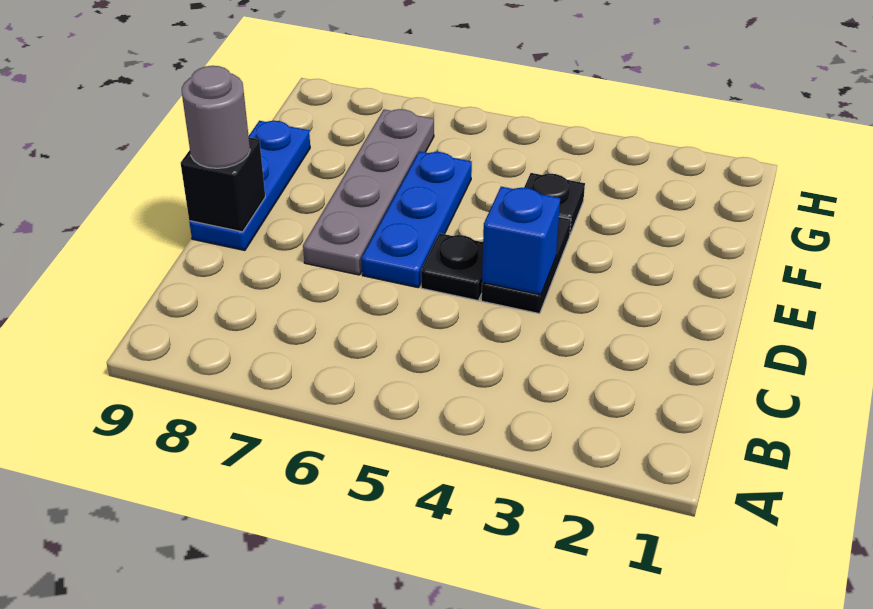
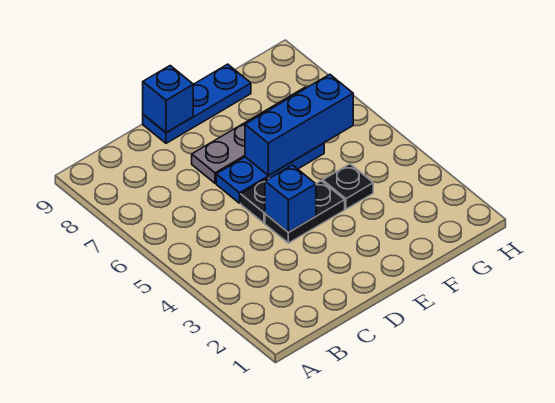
black brick D9 level 2 -> blue brick D9 level 2
grey round brick D9 level 3 -> none
none -> blue brick E6:G6 level 2

